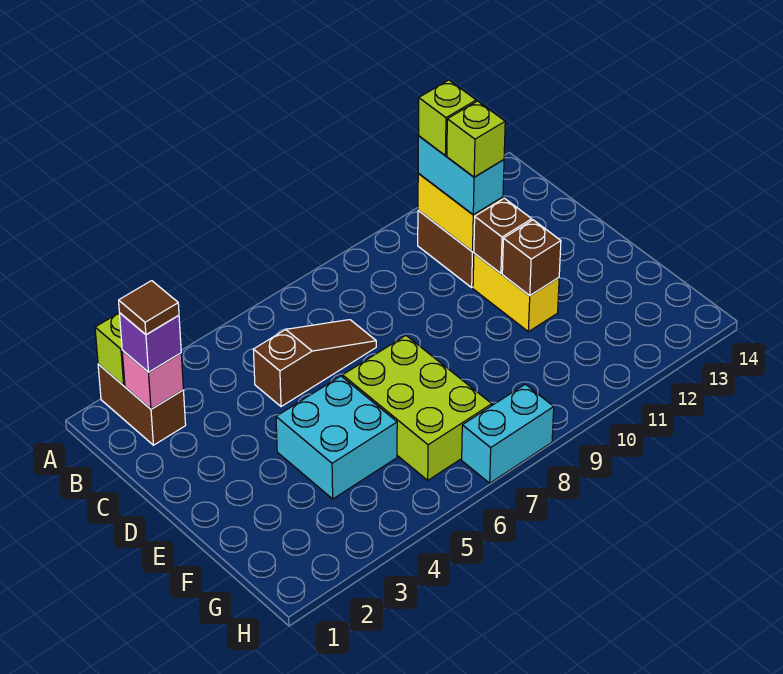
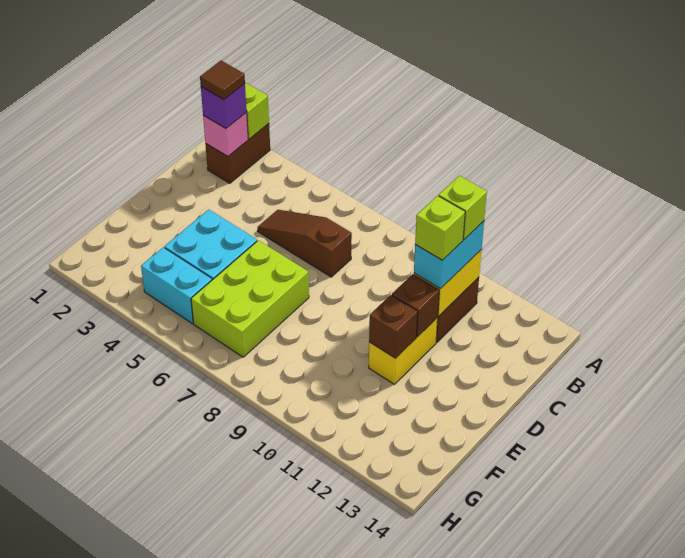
brown slope C5:C7 level 1 top 5 -> brown slope C5:C7 level 1 top 7
cyan brick H7:H8 level 1 -> cyan brick G4:G5 level 1

